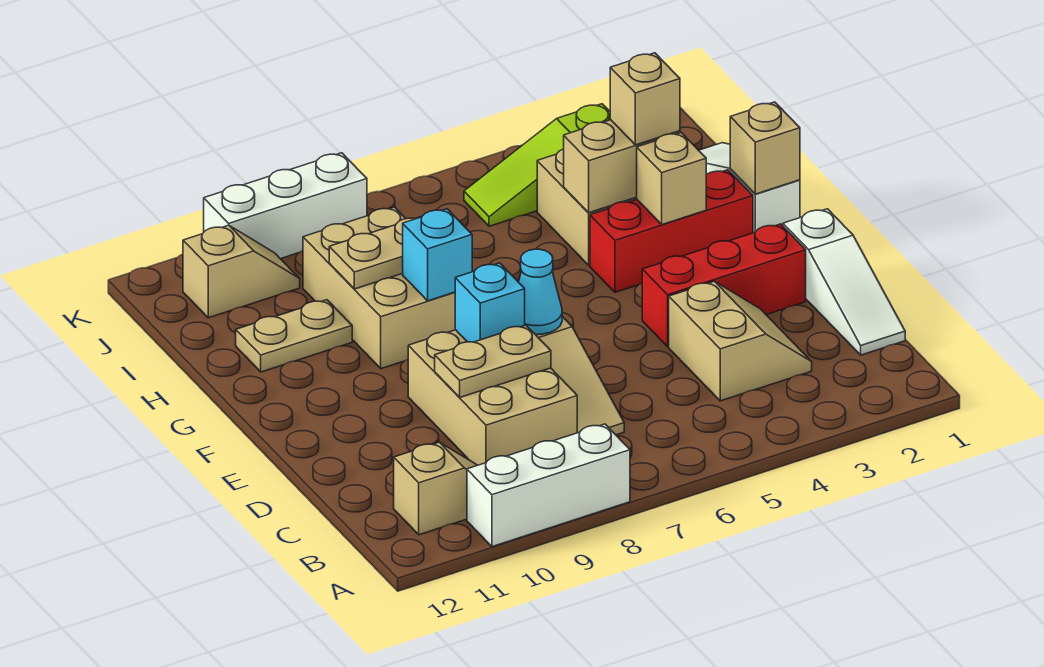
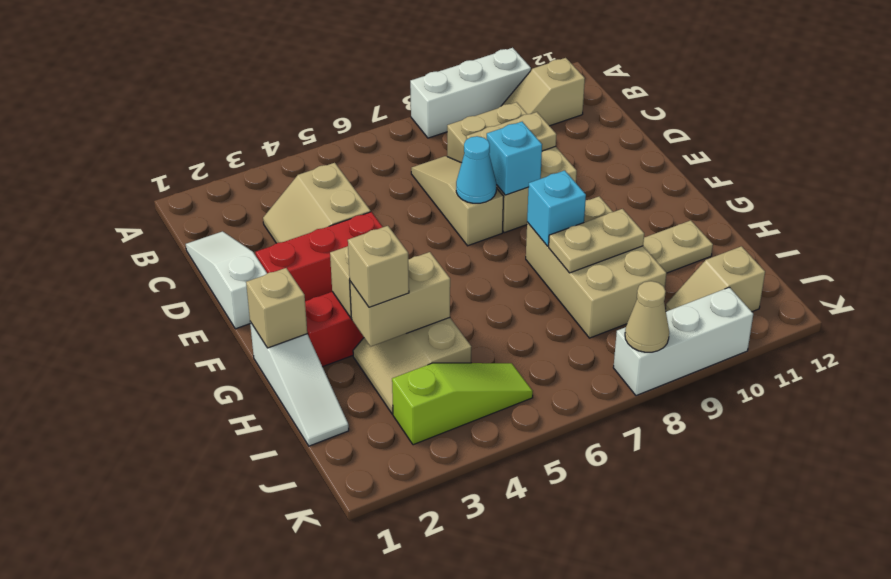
none -> tan cone K8 level 2

